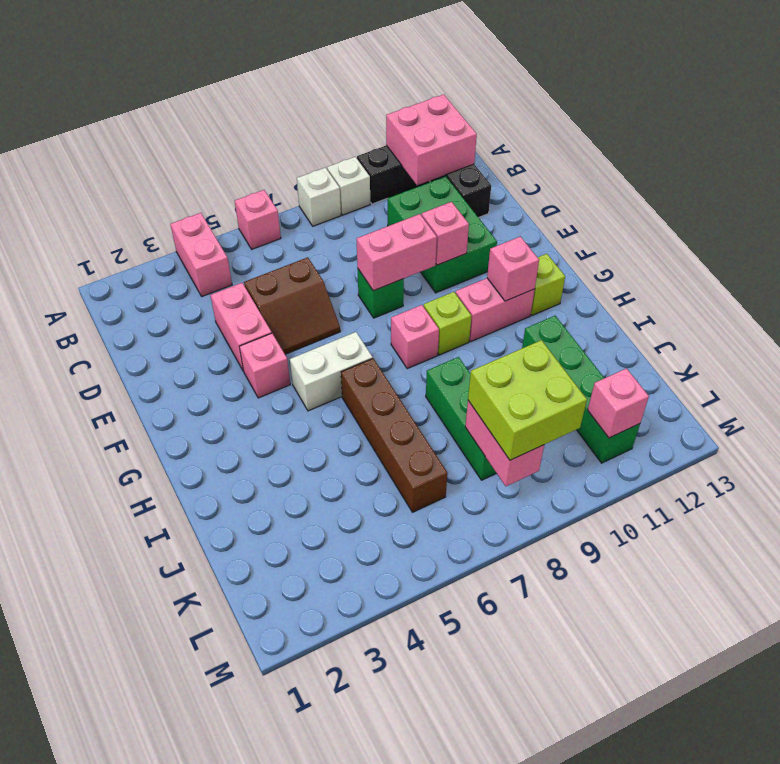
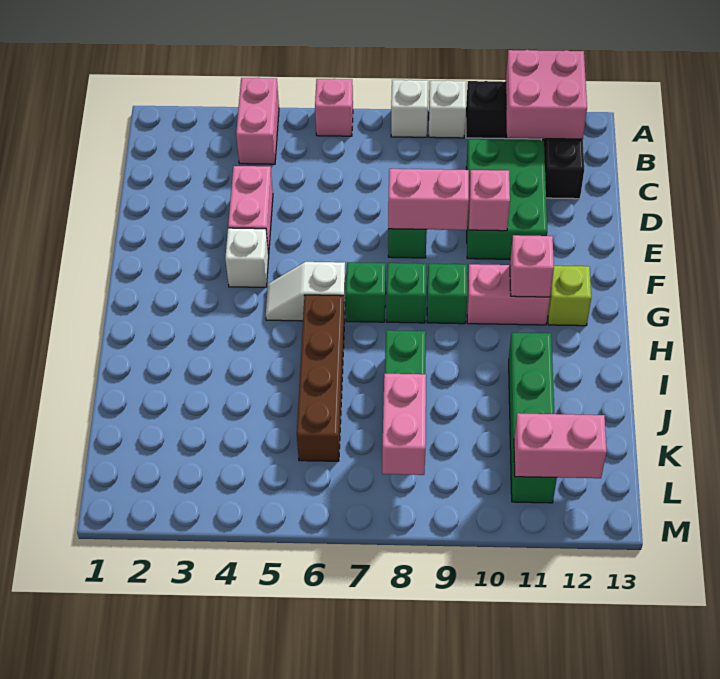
brown slope D5:E6 level 1 top D -> none
pink brick F4 level 1 -> white brick F4 level 1
white brick G5:G6 level 1 -> white slope G5:G6 level 1 top 6
none -> green brick G7 level 1
pink brick G8 level 1 -> green brick G8 level 1
lime brick G9 level 1 -> green brick G9 level 1
lime brick K8:L9 level 3 -> none
pink brick L11 level 2 -> pink brick L11:L12 level 2

